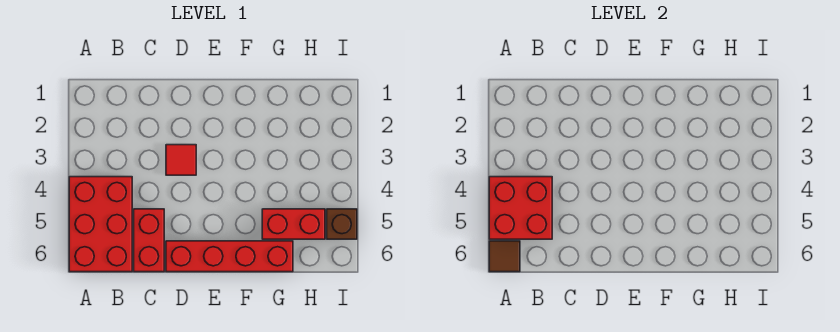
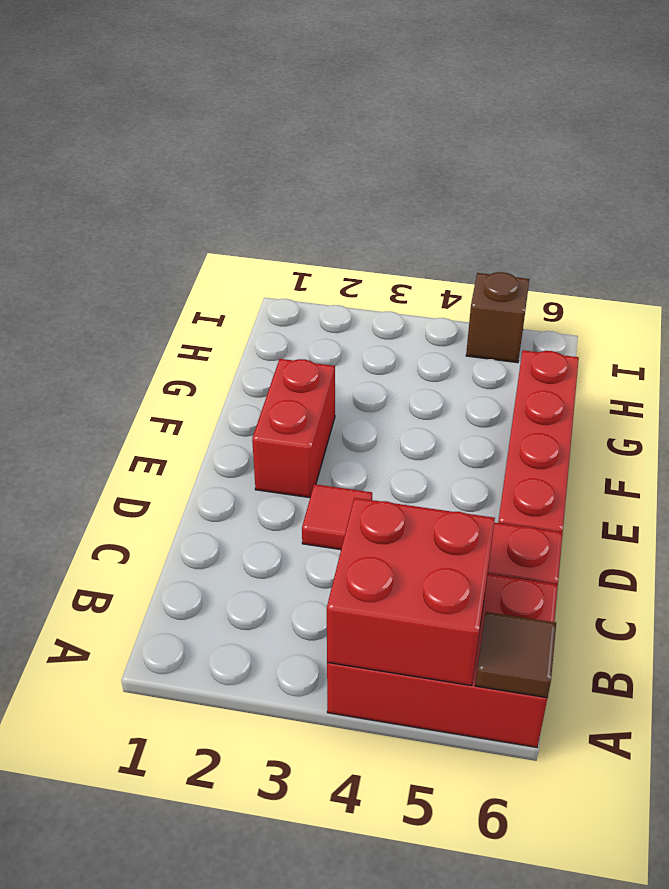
red brick G5:H5 level 1 -> red brick E2:F2 level 1

